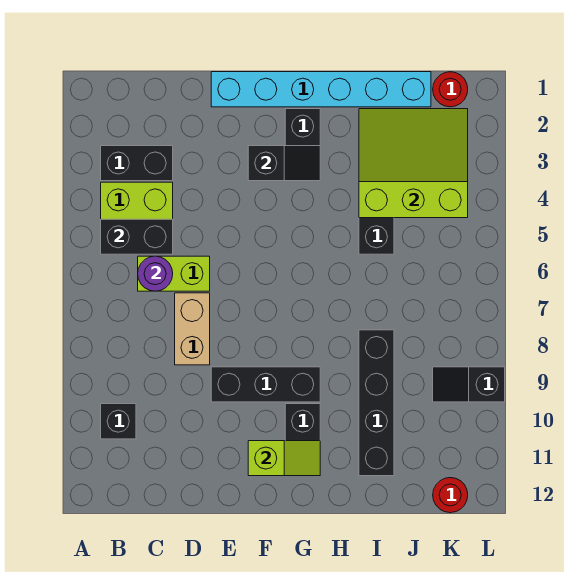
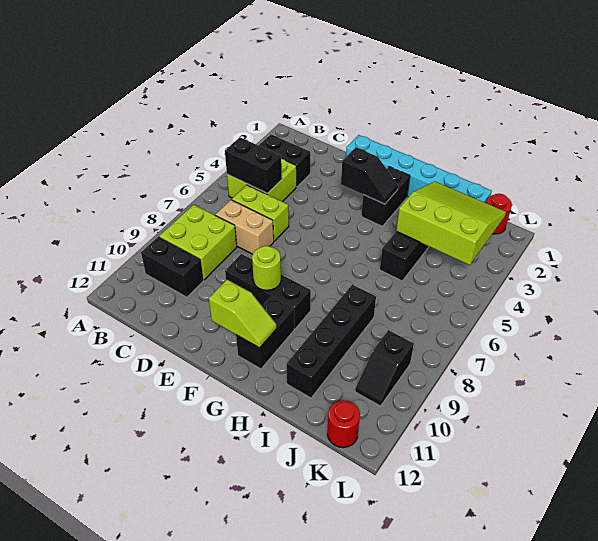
none -> lime brick B8:C9 level 1
black brick B10 level 1 -> black brick B10:C10 level 1
purple round brick C6 level 2 -> none
tan brick D7:D8 level 1 -> tan brick C7:D7 level 1
none -> lime round brick F9 level 2
black slope K9:L9 level 1 top L -> black slope K9:K10 level 1 top 9

